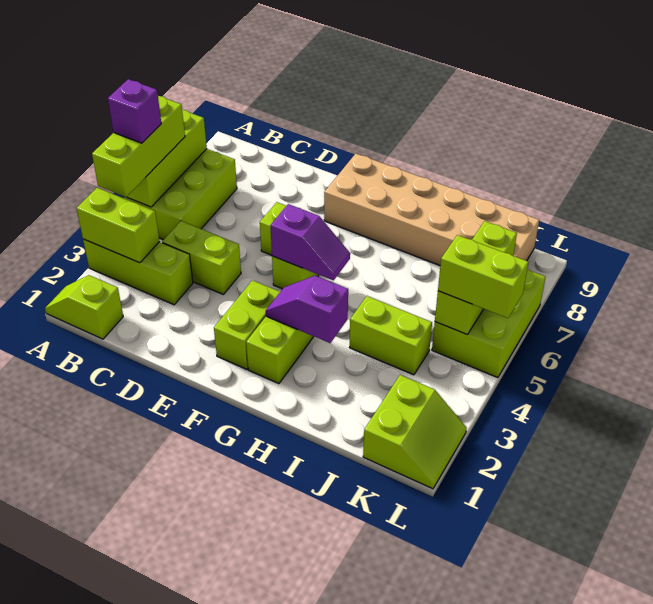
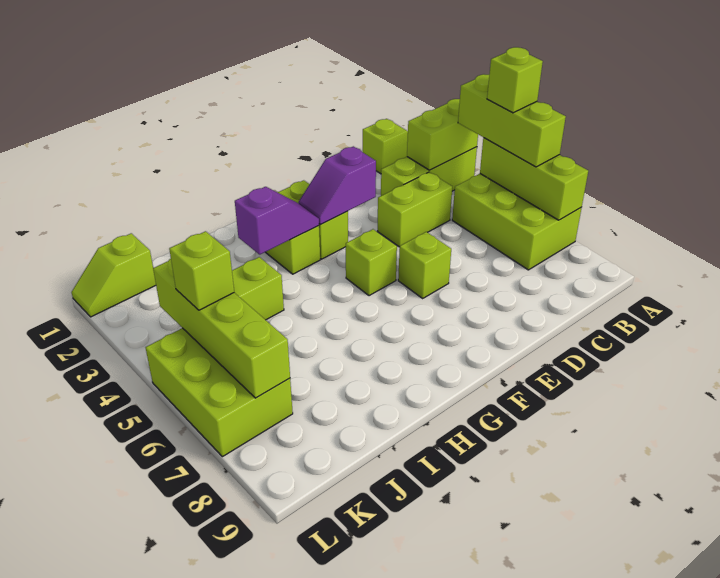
purple brick A5 level 4 -> lime brick A5 level 4
purple slope F5:G5 level 2 top F -> purple slope E3:F3 level 2 top E
tan brick F8:K9 level 1 -> none
lime slope K1:L2 level 1 top K -> lime slope K1:L1 level 1 top K
lime brick K5:K7 level 2 -> lime brick K4:K7 level 2
lime brick K5:L5 level 3 -> lime brick K5 level 3

